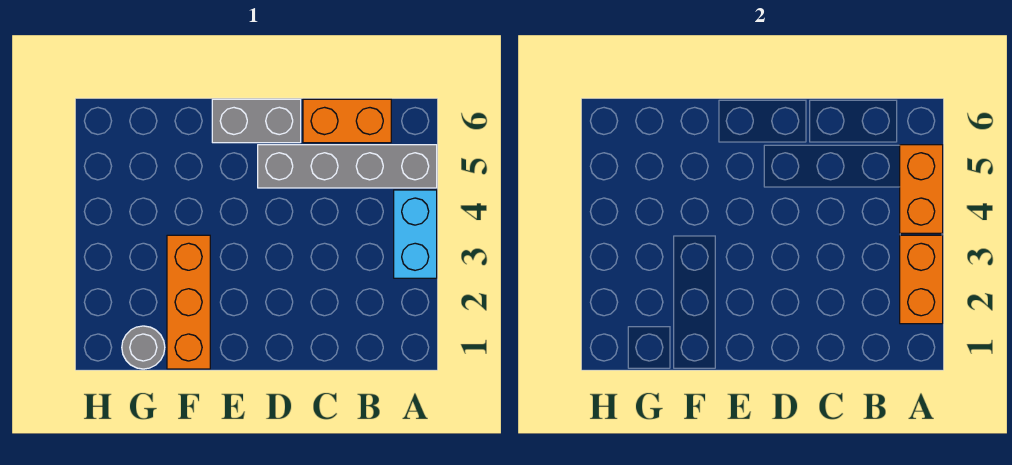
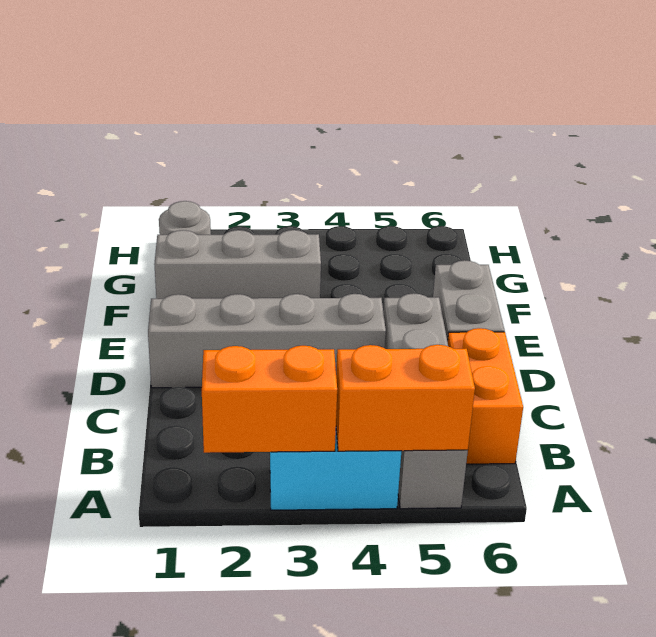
none -> grey brick D1:D4 level 1
orange brick F1:F3 level 1 -> grey brick F1:F3 level 1

